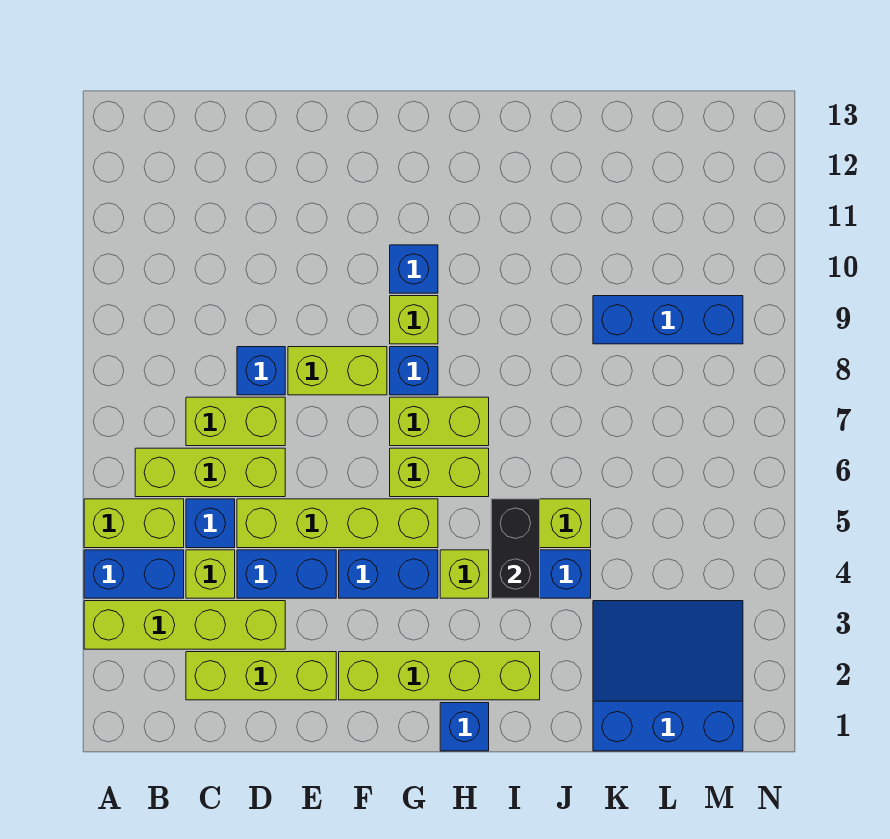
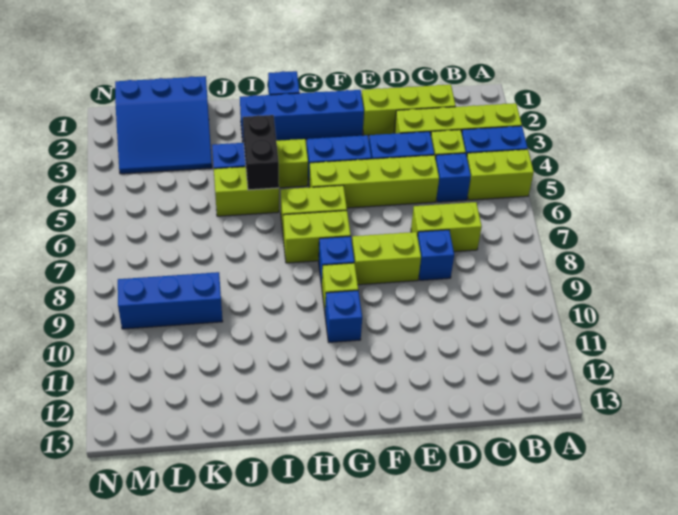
lime brick B6:D6 level 1 -> none
lime brick F2:I2 level 1 -> blue brick F2:I2 level 1

